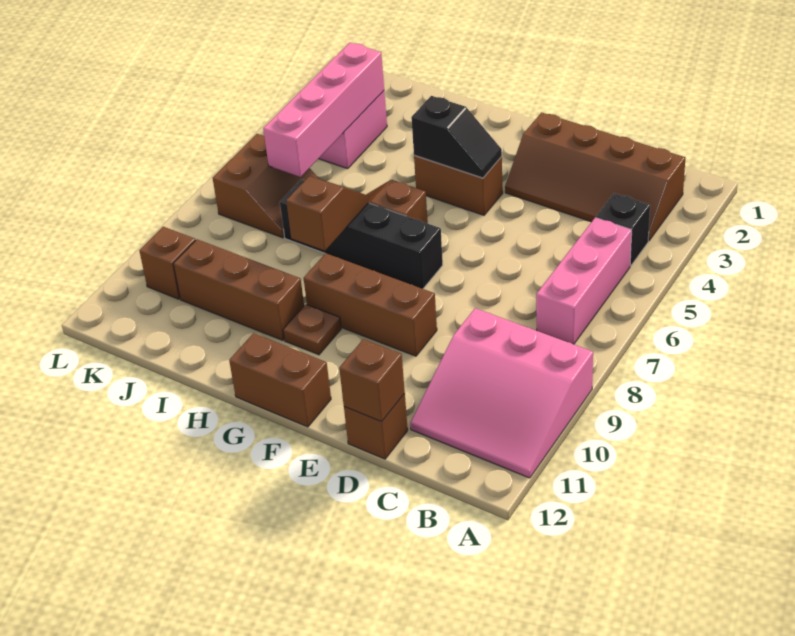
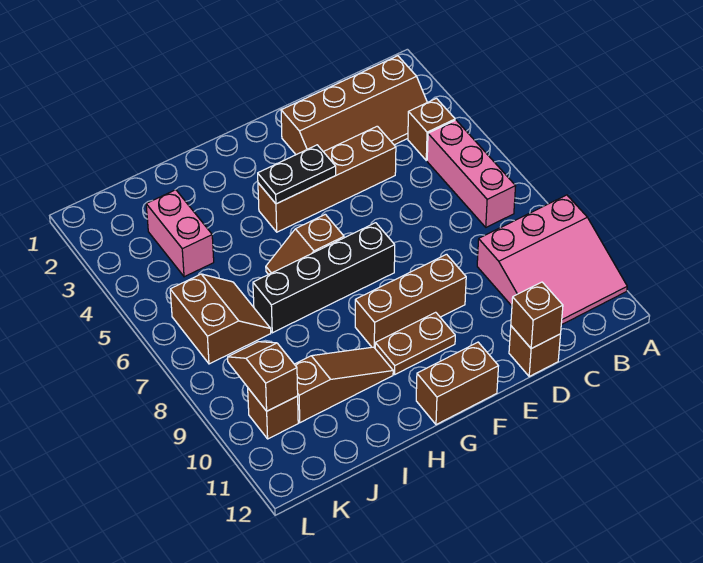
black brick B4 level 1 -> brown brick B4 level 1
brown brick F4:G4 level 1 -> brown brick D4:G4 level 1
black slope F4:G4 level 2 top G -> black plate F4:G4 level 2
brown plate G10 level 1 -> brown plate F10:G10 level 1
brown slope H7:H8 level 2 top 8 -> brown slope K9:K10 level 2 top 10
brown brick H10:J10 level 1 -> brown slope H10:J10 level 1 top J
pink brick J3:J6 level 2 -> none

